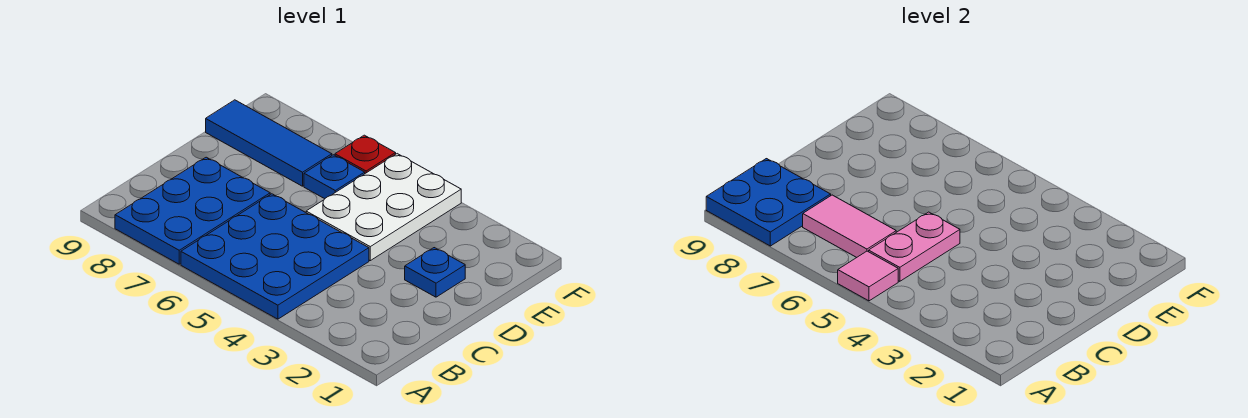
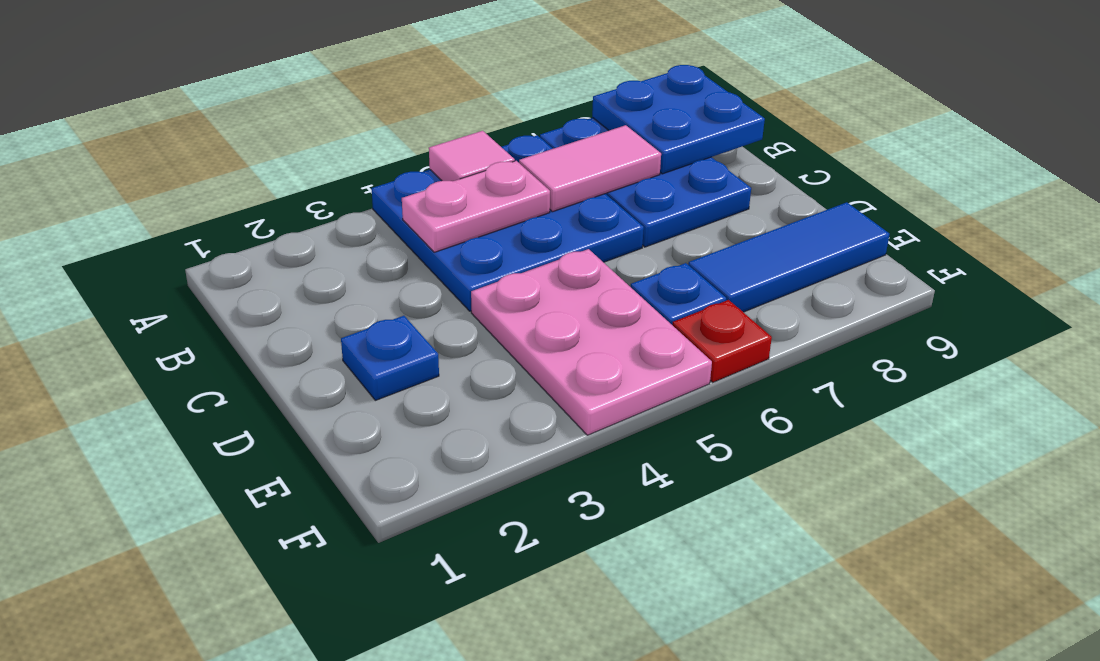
pink plate B5:C5 level 2 -> pink plate B4:B5 level 2
white plate D4:F5 level 1 -> pink plate D4:F5 level 1

